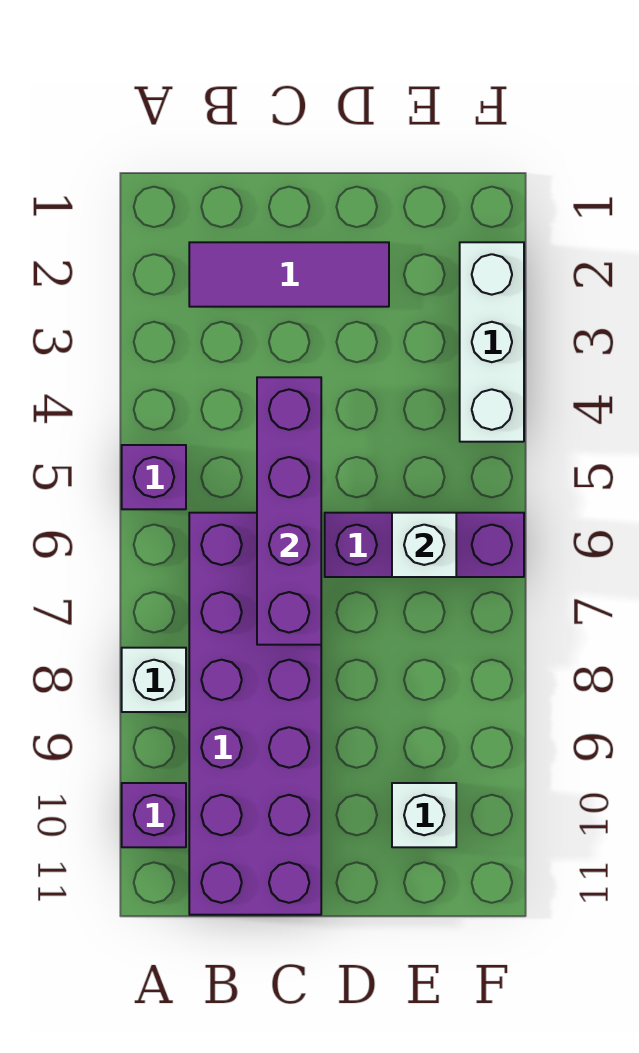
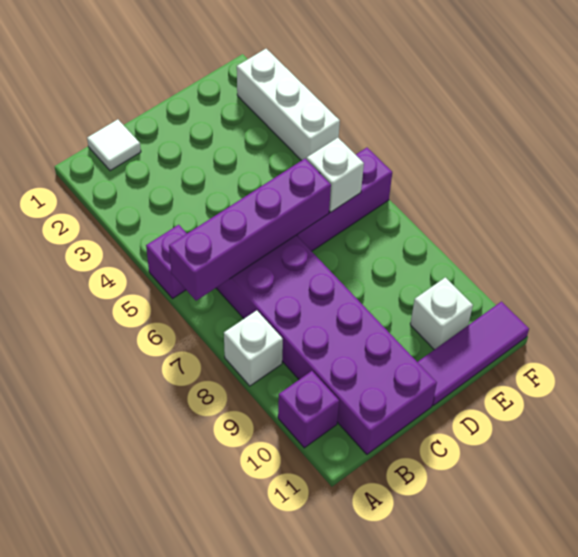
none -> white tile B1 level 1
purple tile B2:D2 level 1 -> purple tile D11:F11 level 1
purple brick C4:C7 level 2 -> purple brick A6:D6 level 2

